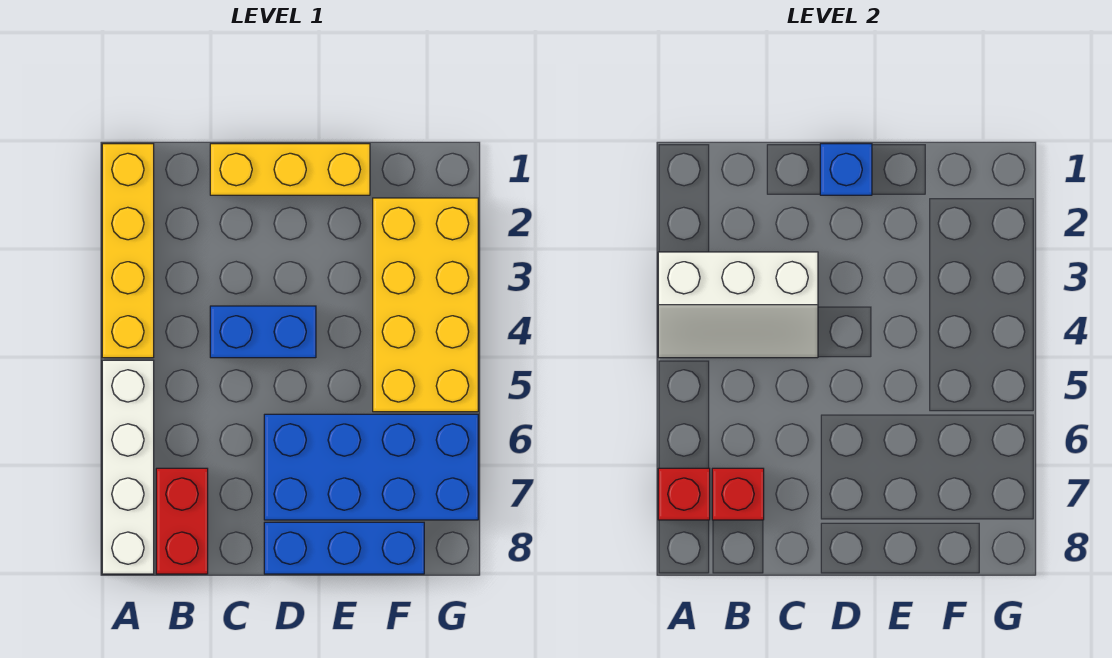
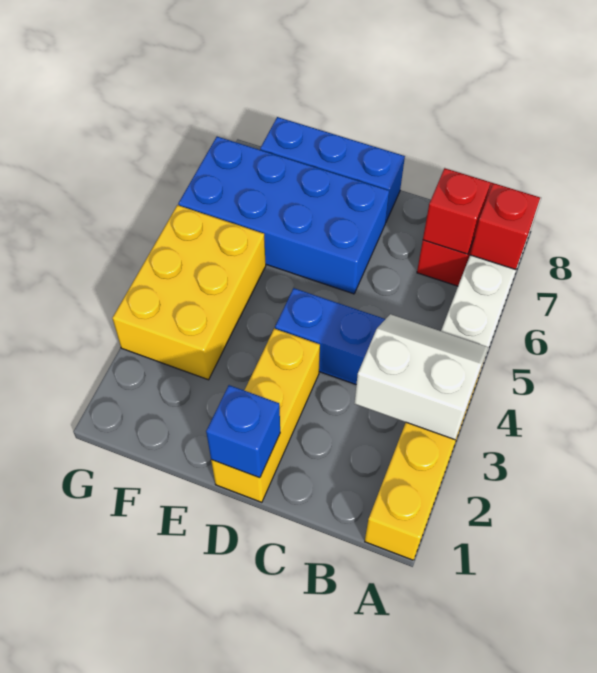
white slope A3:C4 level 2 top 3 -> white slope A3:B4 level 2 top 3
yellow brick C1:E1 level 1 -> yellow brick D1:D3 level 1
yellow brick F2:G5 level 1 -> yellow brick F3:G5 level 1

